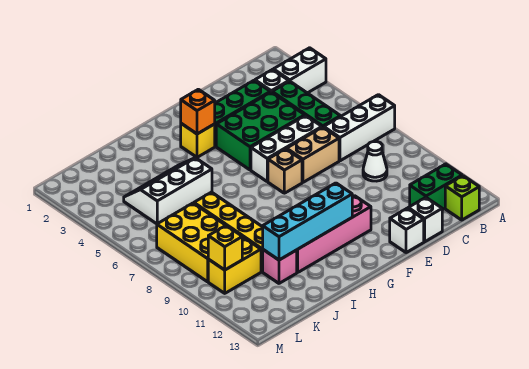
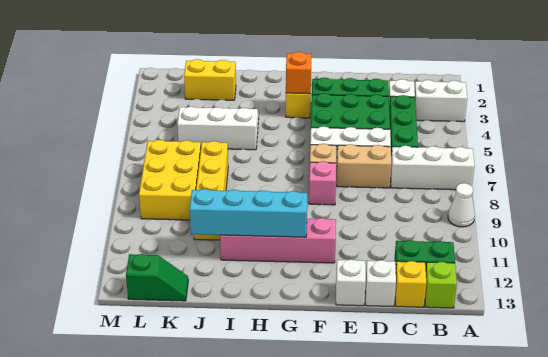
white cone C9 level 1 -> white cone A9 level 1
pink brick J11 level 1 -> pink brick F8 level 1
yellow brick K10:L10 level 1 -> yellow brick J2:K2 level 1
none -> green slope K13:L13 level 1 top L
yellow brick L10 level 2 -> yellow brick C13 level 1

